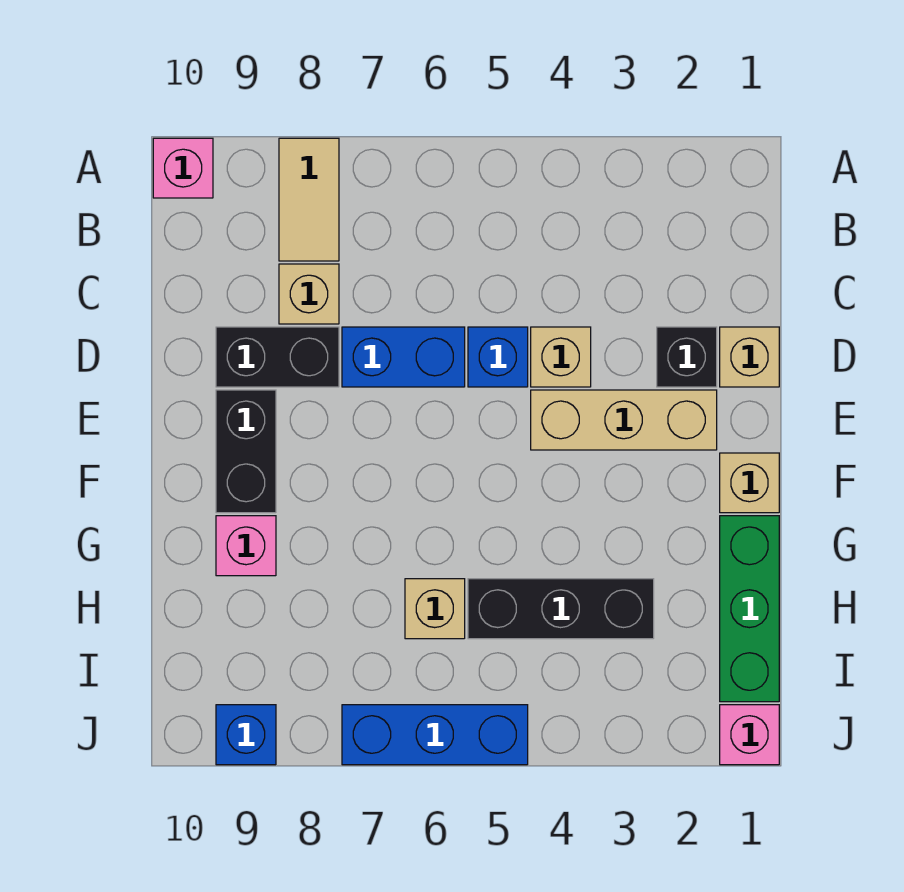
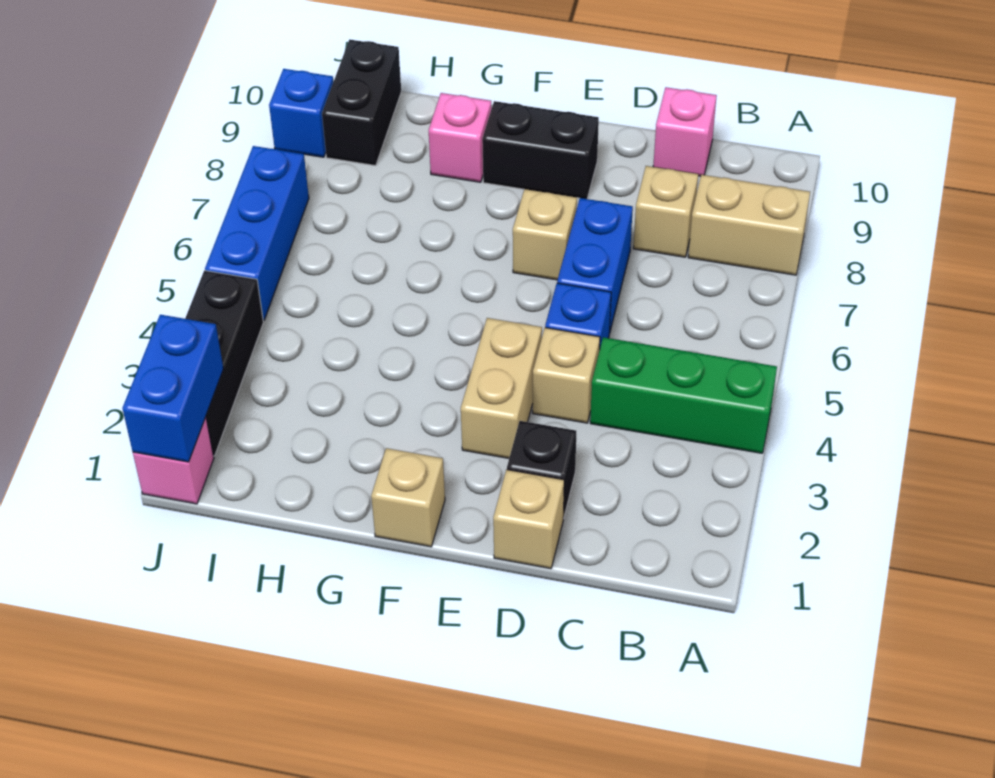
tan tile A8:B8 level 1 -> tan brick A8:B8 level 1
pink brick A10 level 1 -> pink brick C10 level 1
black brick D8:D9 level 1 -> black brick I9:I10 level 1
tan brick E2:E4 level 1 -> tan brick E3:E4 level 1
green brick G1:I1 level 1 -> green brick A4:C4 level 1
black brick H3:H5 level 1 -> black brick J2:J4 level 1
tan brick H6 level 1 -> tan brick E7 level 1
none -> blue brick J1:J2 level 2

